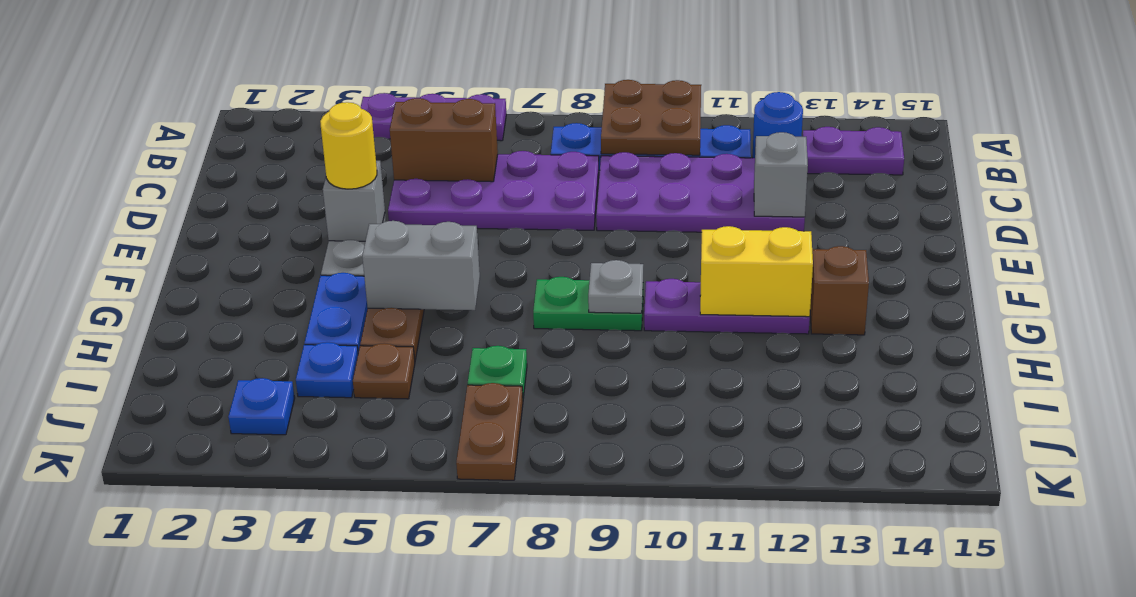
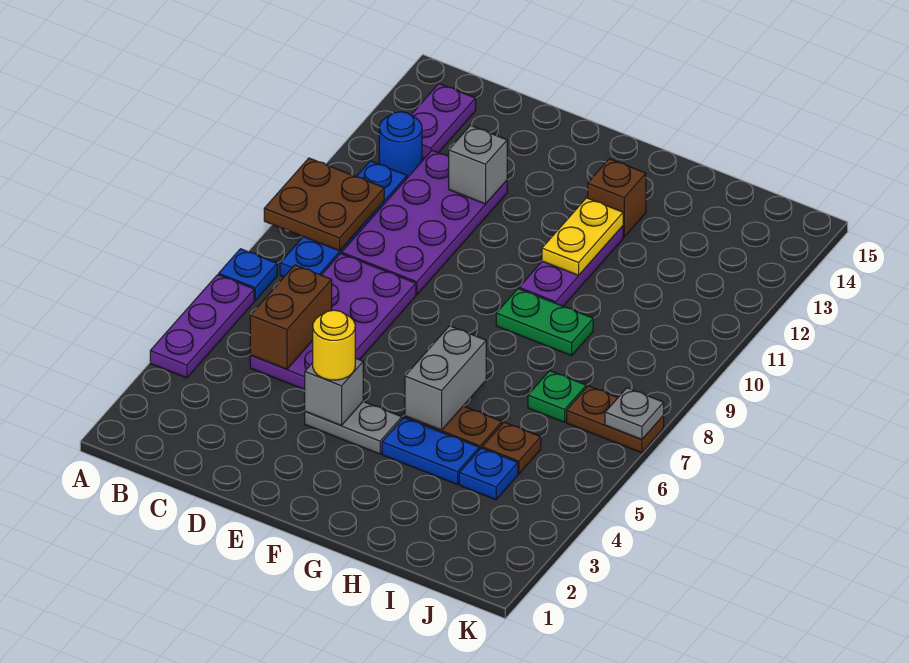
green plate G8:G9 level 1 -> green plate G9:H9 level 1
grey plate G9 level 2 -> grey plate K7 level 2
yellow brick G11:G12 level 2 -> yellow plate G11:G12 level 2
blue plate J3 level 1 -> blue plate A7 level 1

